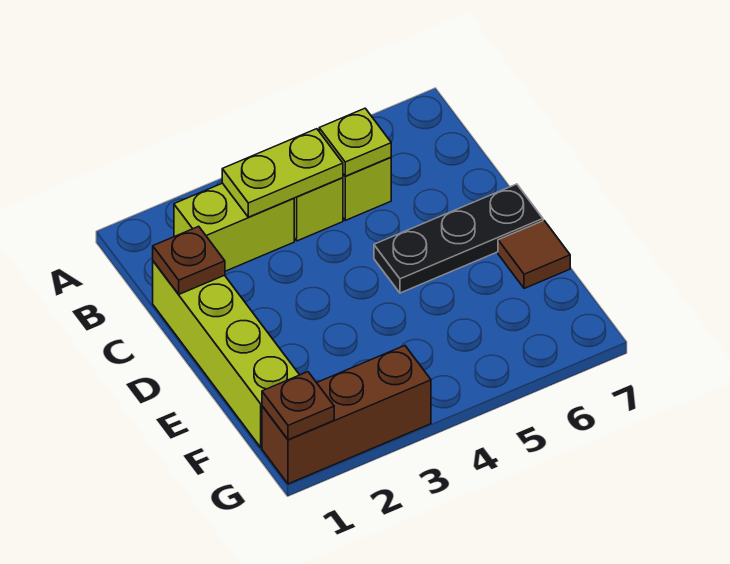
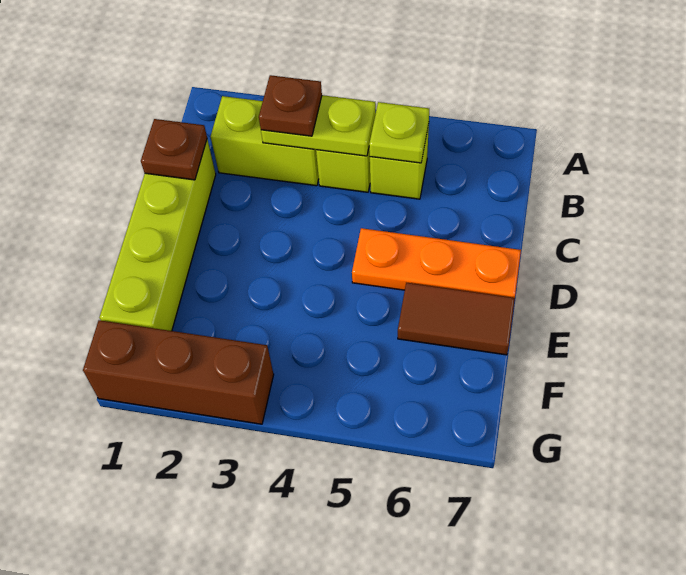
black plate D5:D7 level 1 -> orange plate D5:D7 level 1
brown tile E7 level 1 -> brown tile E6:E7 level 1
brown plate G1 level 2 -> brown plate B3 level 3

